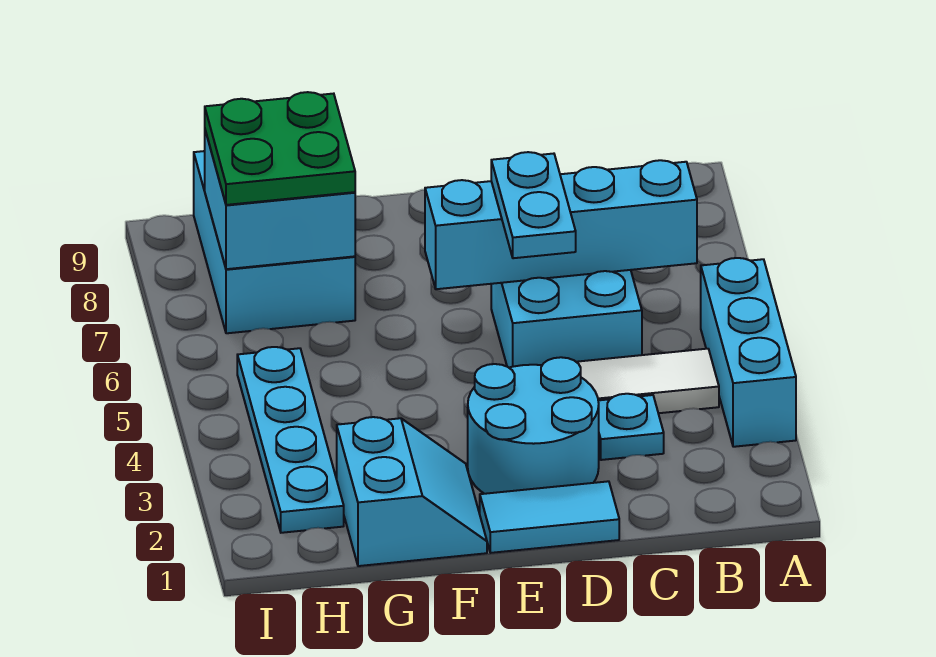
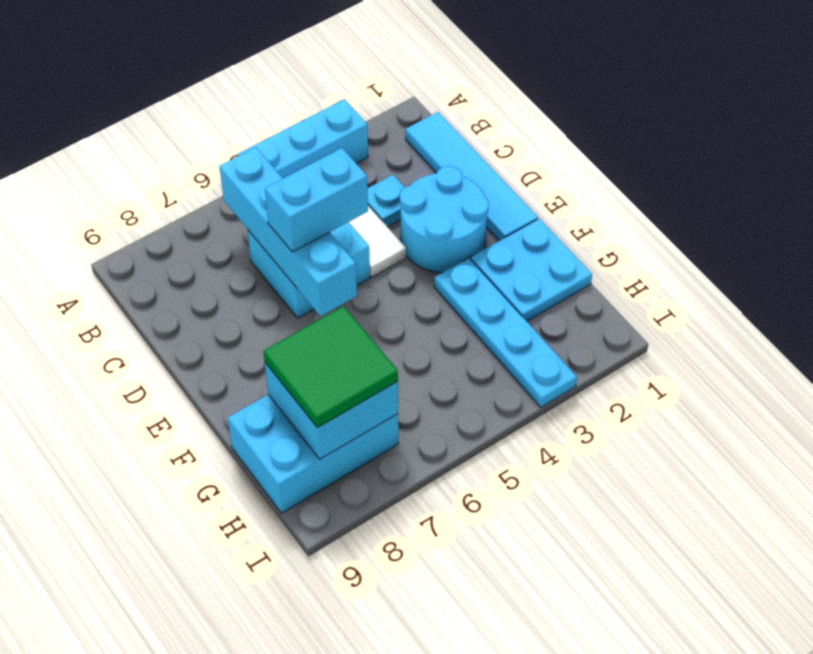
cyan tile D1:E1 level 1 -> cyan tile B1:E1 level 1
cyan plate D5:D6 level 3 -> cyan brick D5:D6 level 3
cyan slope F1:G2 level 1 top G -> cyan plate F1:G2 level 1
green plate G7:H8 level 3 -> green tile G7:H8 level 3
cyan plate H2:H5 level 1 -> cyan plate F3:I3 level 1

